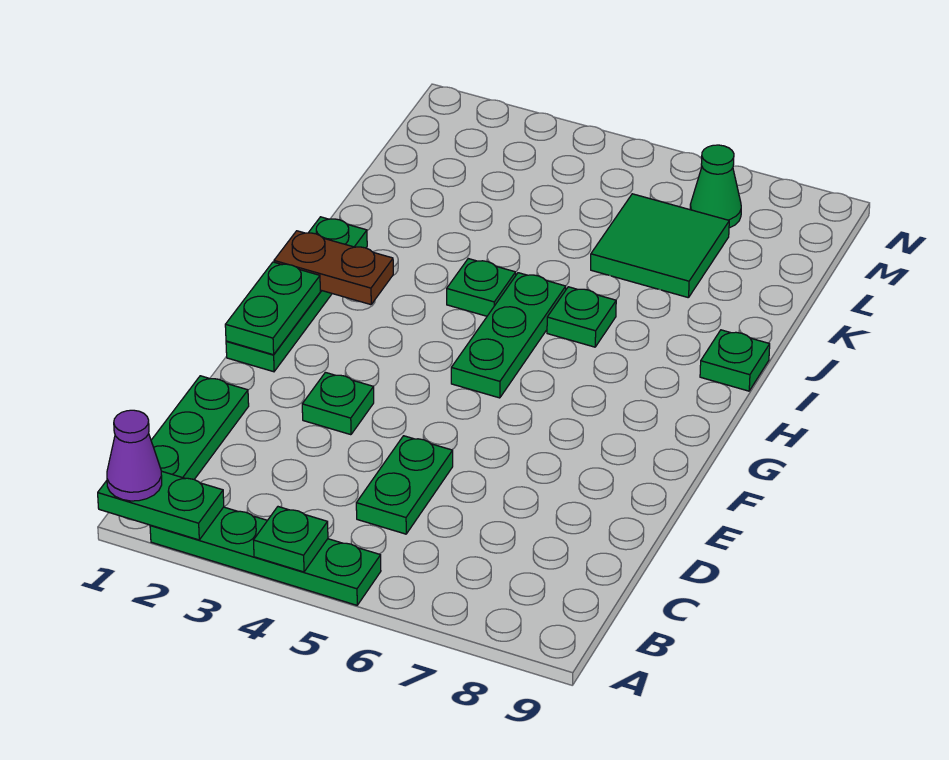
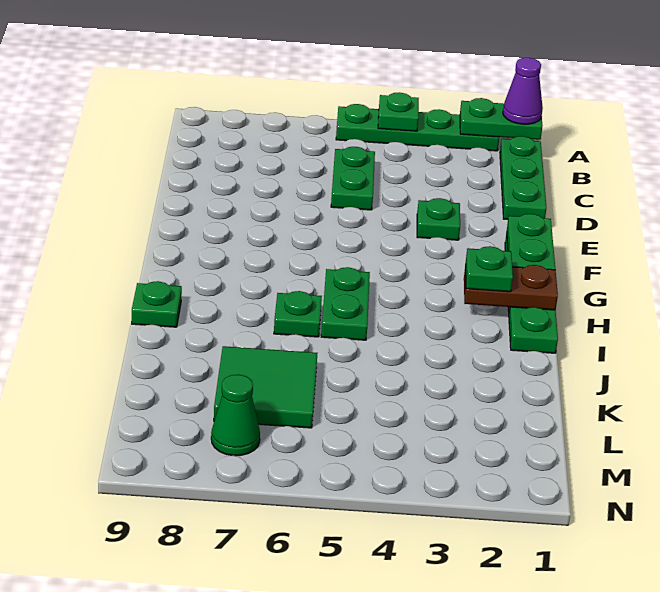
green plate G5:I5 level 1 -> green plate H5:I5 level 1
green plate I4 level 1 -> green plate H2 level 3

